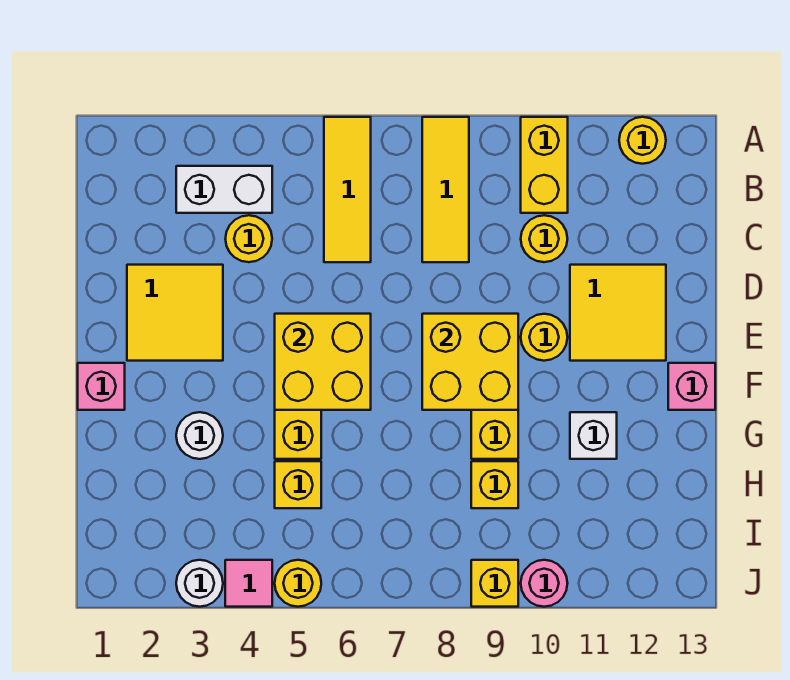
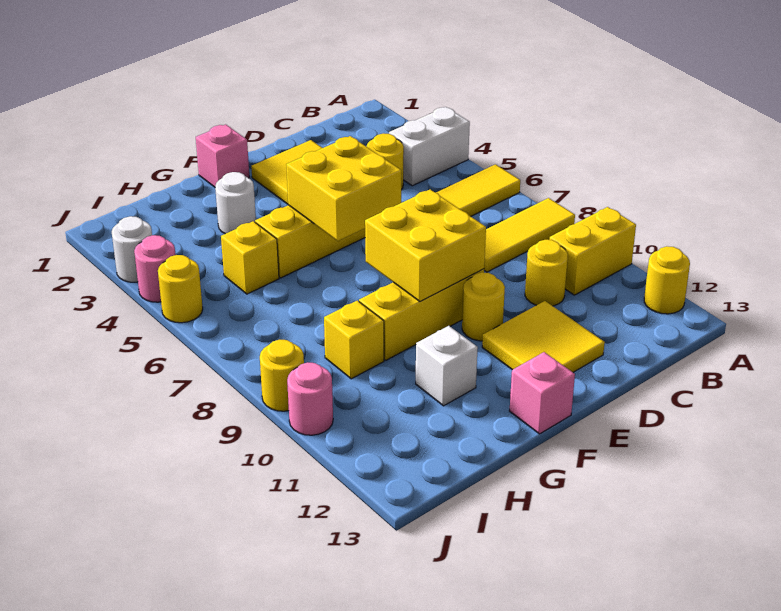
white brick B3:B4 level 1 -> white brick A4:B4 level 1
pink tile J4 level 1 -> pink round brick J4 level 1
yellow brick J9 level 1 -> yellow round brick J9 level 1

